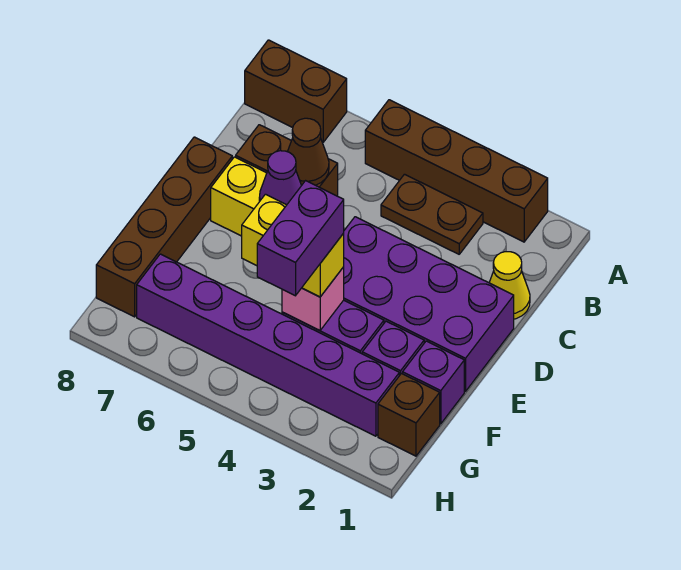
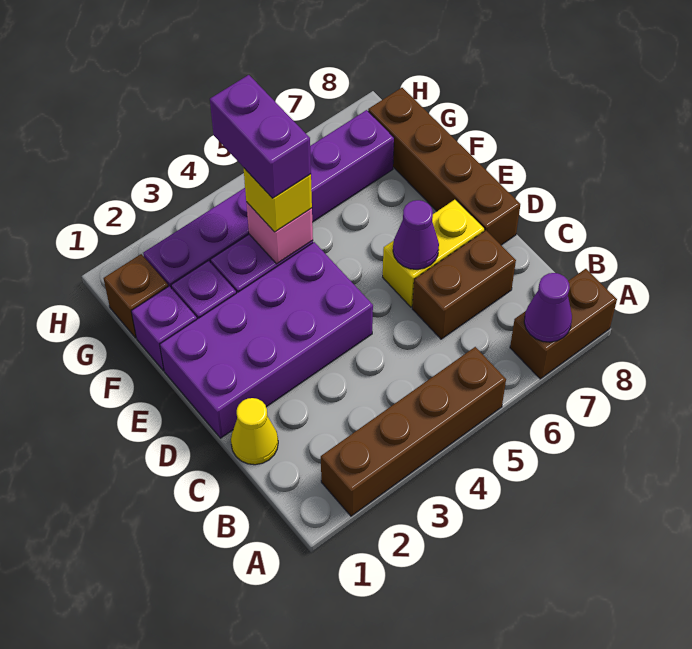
none -> purple cone A7 level 2
brown plate B3:B4 level 1 -> none
brown cone C6 level 2 -> none
yellow brick F4:F5 level 3 -> yellow brick F4 level 3

